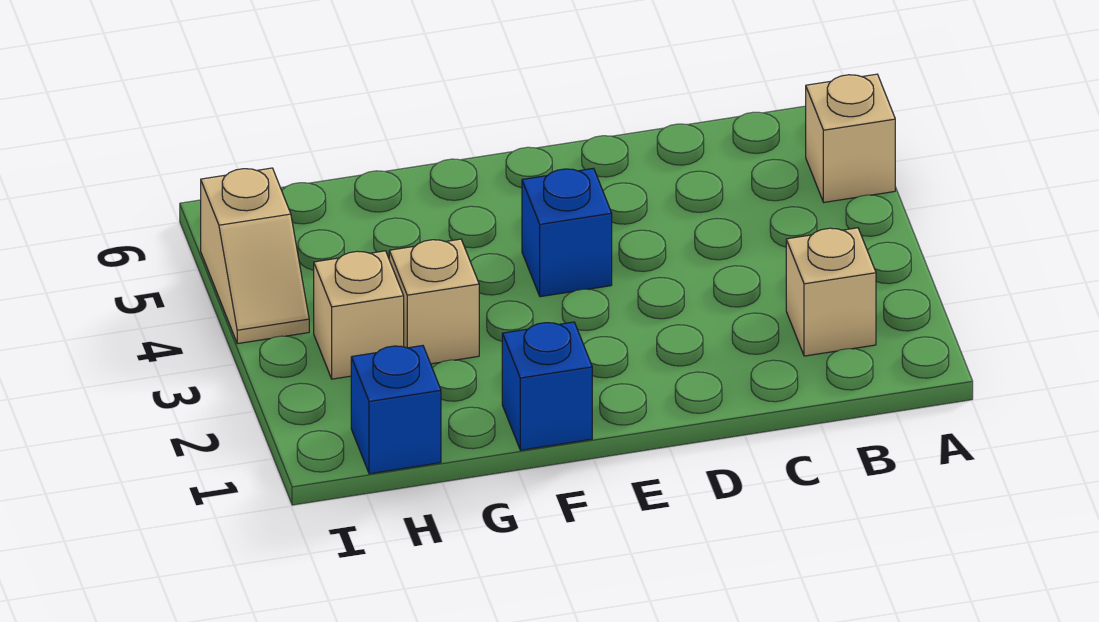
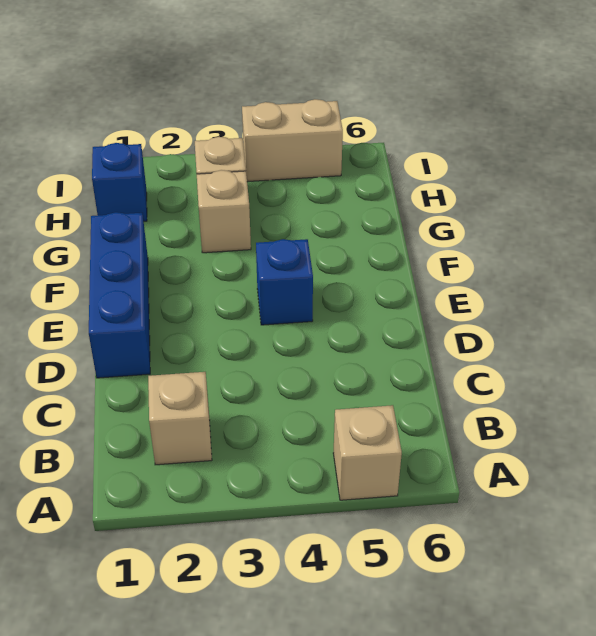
blue brick F1 level 1 -> blue brick D1:F1 level 1
tan slope I4:I5 level 1 top 5 -> tan brick I4:I5 level 1

